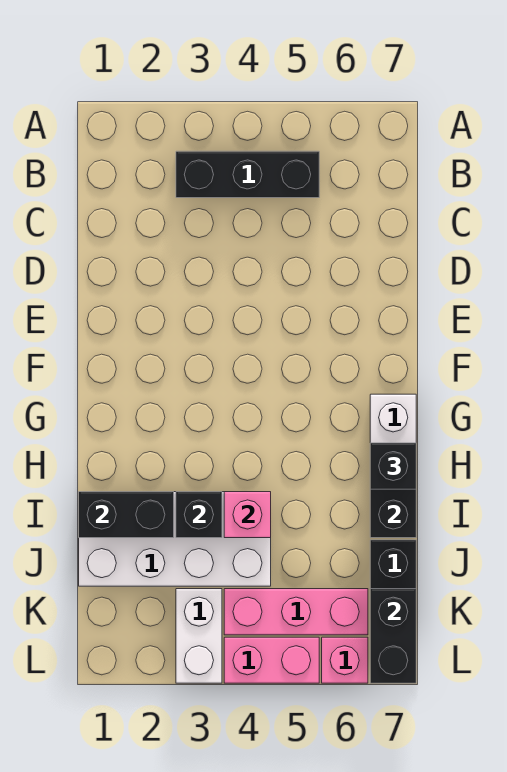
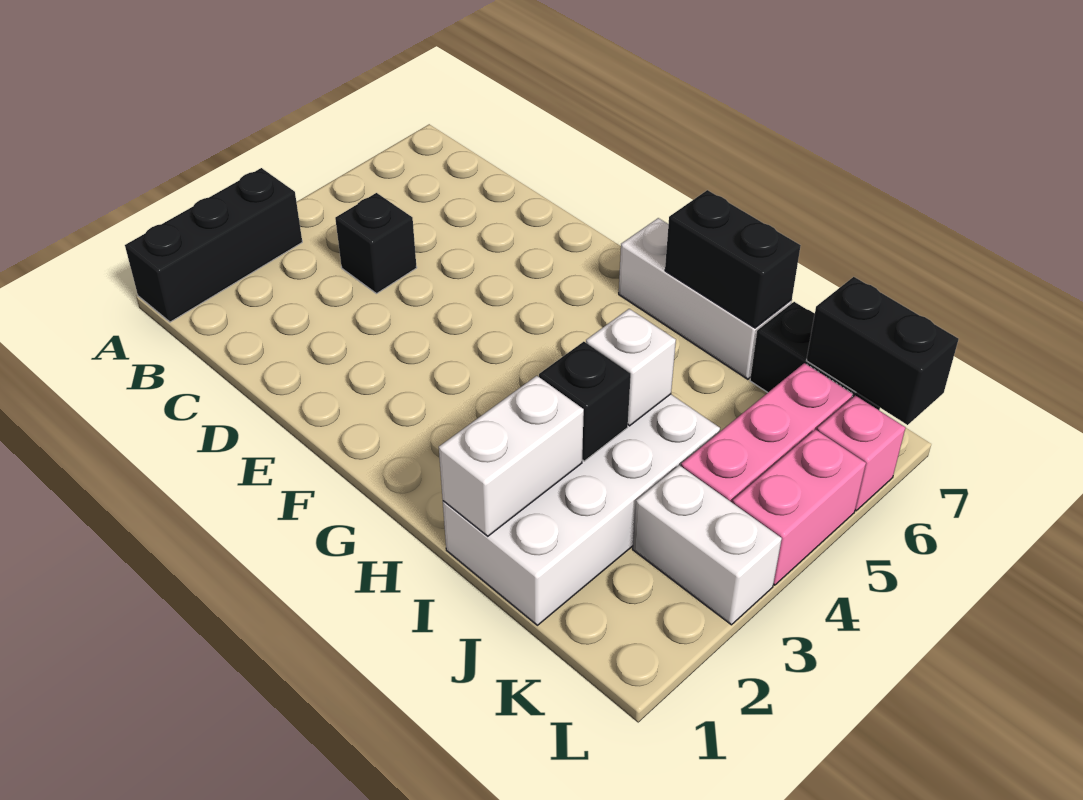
black brick B3:B5 level 1 -> black brick A1:A3 level 1
black brick H7 level 3 -> black brick C4 level 1
black brick I1:I2 level 2 -> white brick I1:I2 level 2
pink brick I4 level 2 -> white brick I4 level 2

